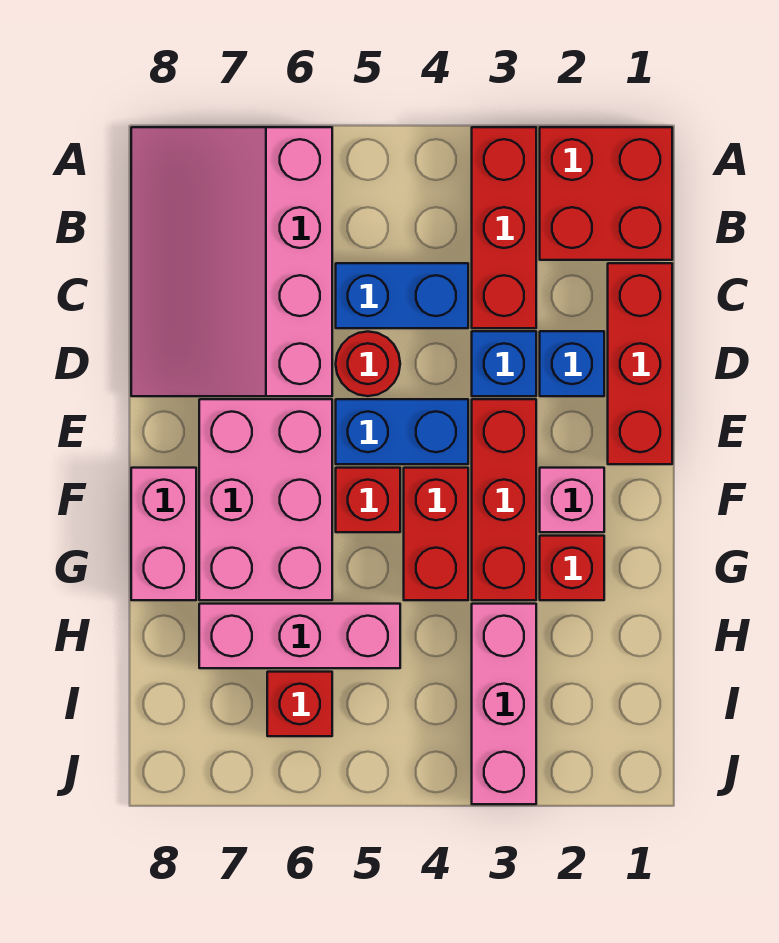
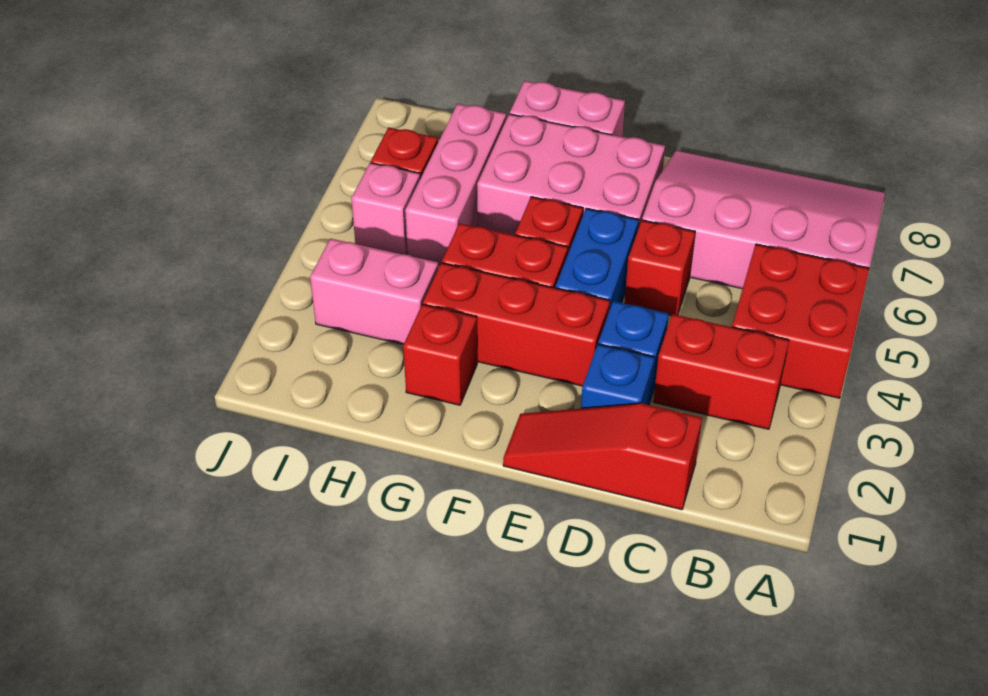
red brick A1:B2 level 1 -> red brick A4:B5 level 1
red brick A3:C3 level 1 -> red brick B3:C3 level 1
red brick C1:E1 level 1 -> red slope C1:E1 level 1 top C
blue brick C4:C5 level 1 -> none
red round brick D5 level 1 -> red brick D5 level 1
pink brick F2 level 1 -> pink brick I5 level 1
pink brick H3:J3 level 1 -> pink brick H3:I3 level 1

